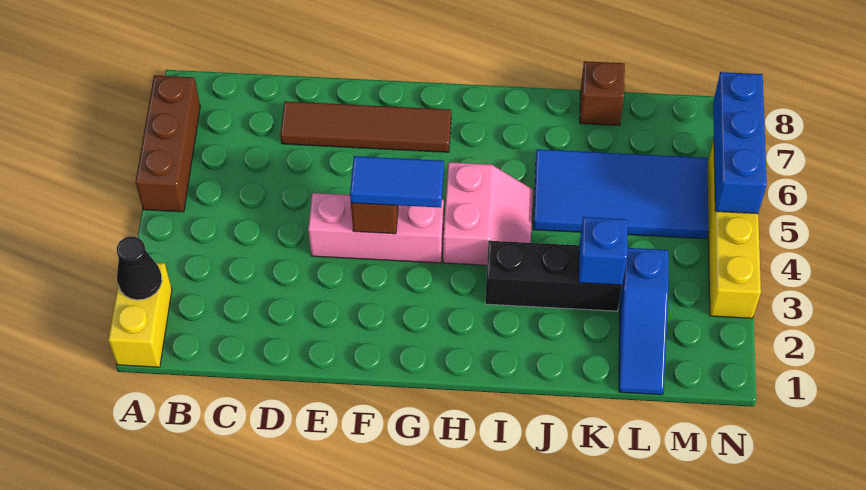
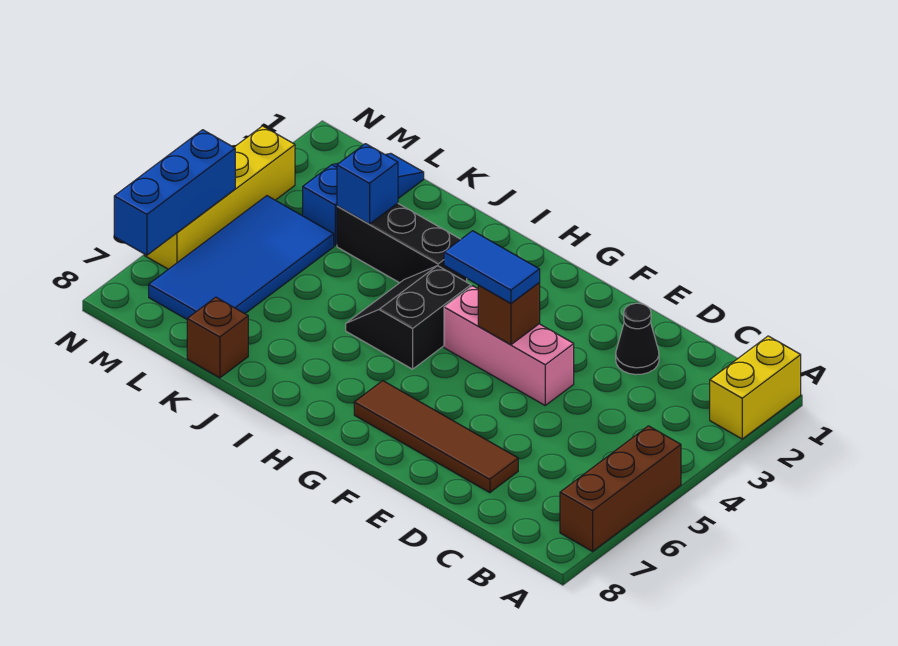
black cone A2 level 2 -> black cone D2 level 1
pink slope H4:I5 level 1 top H -> black slope H4:I5 level 1 top H
blue tile J5:M6 level 1 -> blue tile L4:M7 level 1

